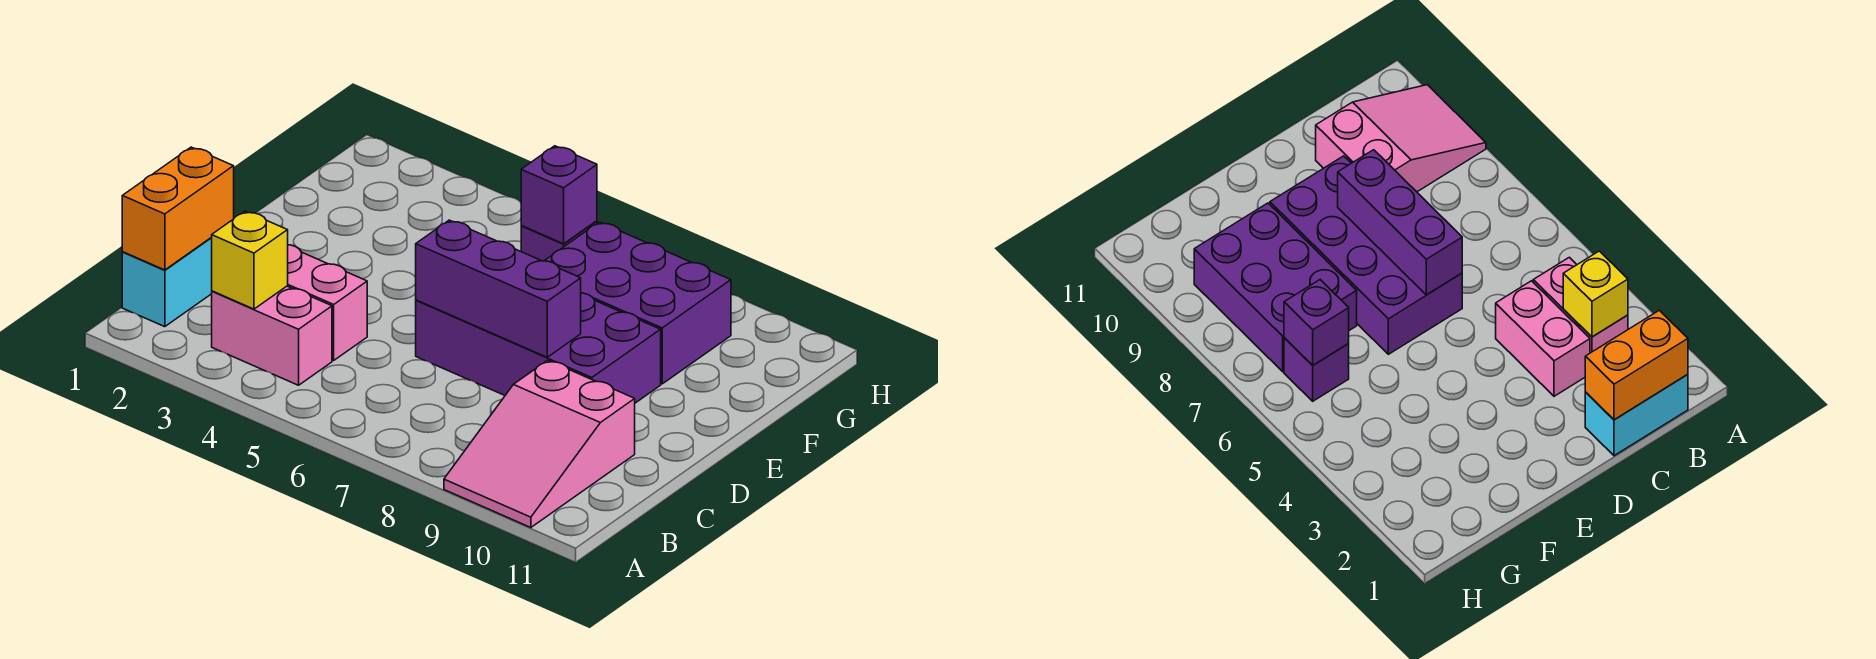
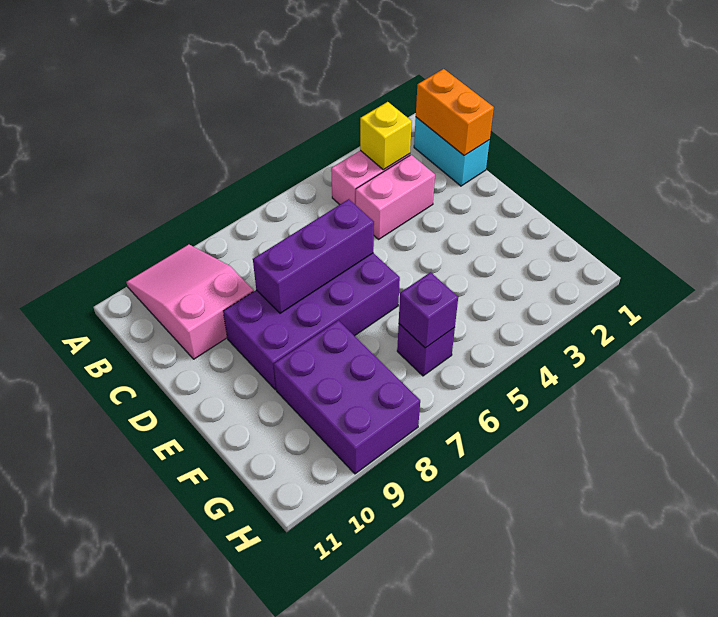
purple brick F7:G9 level 1 -> purple brick F8:H9 level 1

